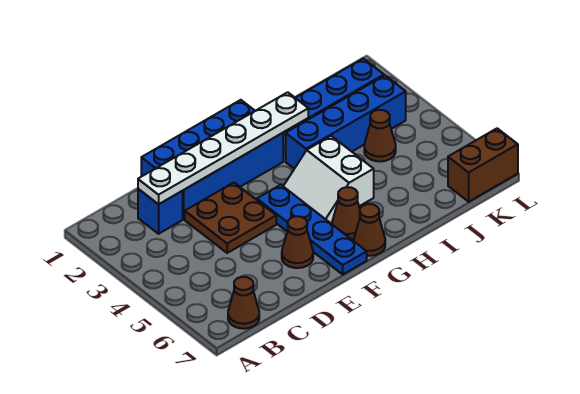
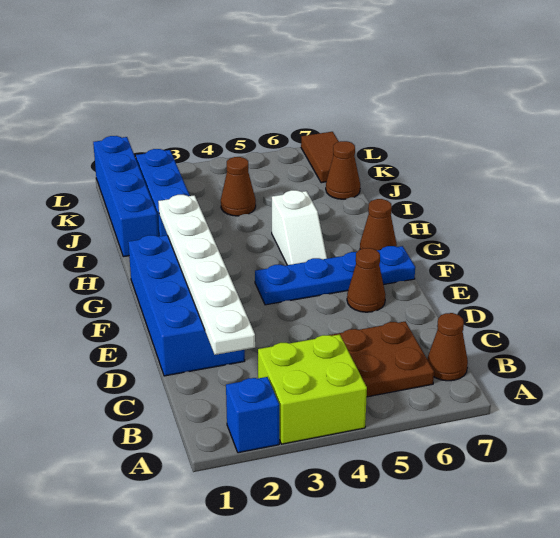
none -> lime brick A3:B4 level 1
blue brick C2 level 1 -> blue brick A2 level 1
brown plate D3:E4 level 1 -> brown plate B5:C6 level 1
white slope G4:H5 level 1 top H -> white slope G5:H5 level 1 top H
brown cone G6 level 1 -> brown cone J7 level 1
blue brick H3:K3 level 1 -> blue brick I1:L1 level 1
brown brick K7:L7 level 1 -> brown tile K7:L7 level 1

